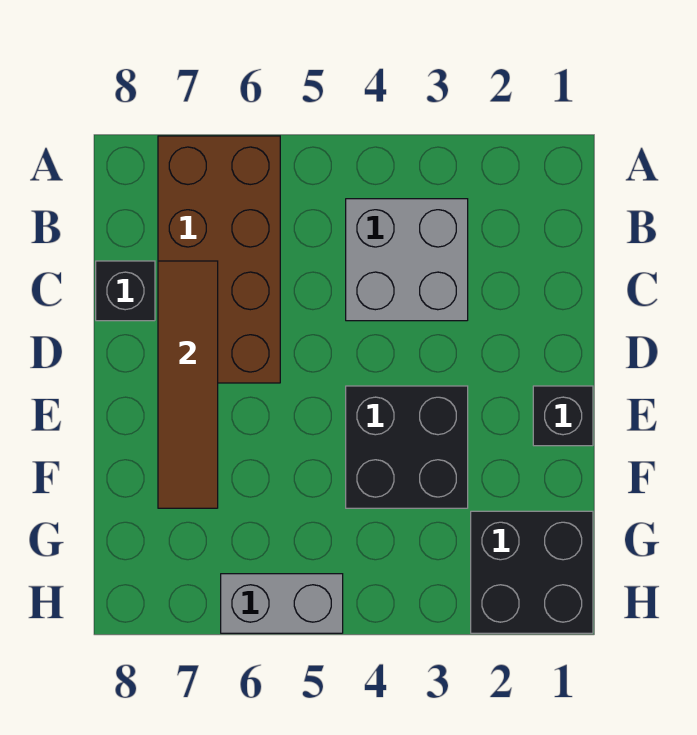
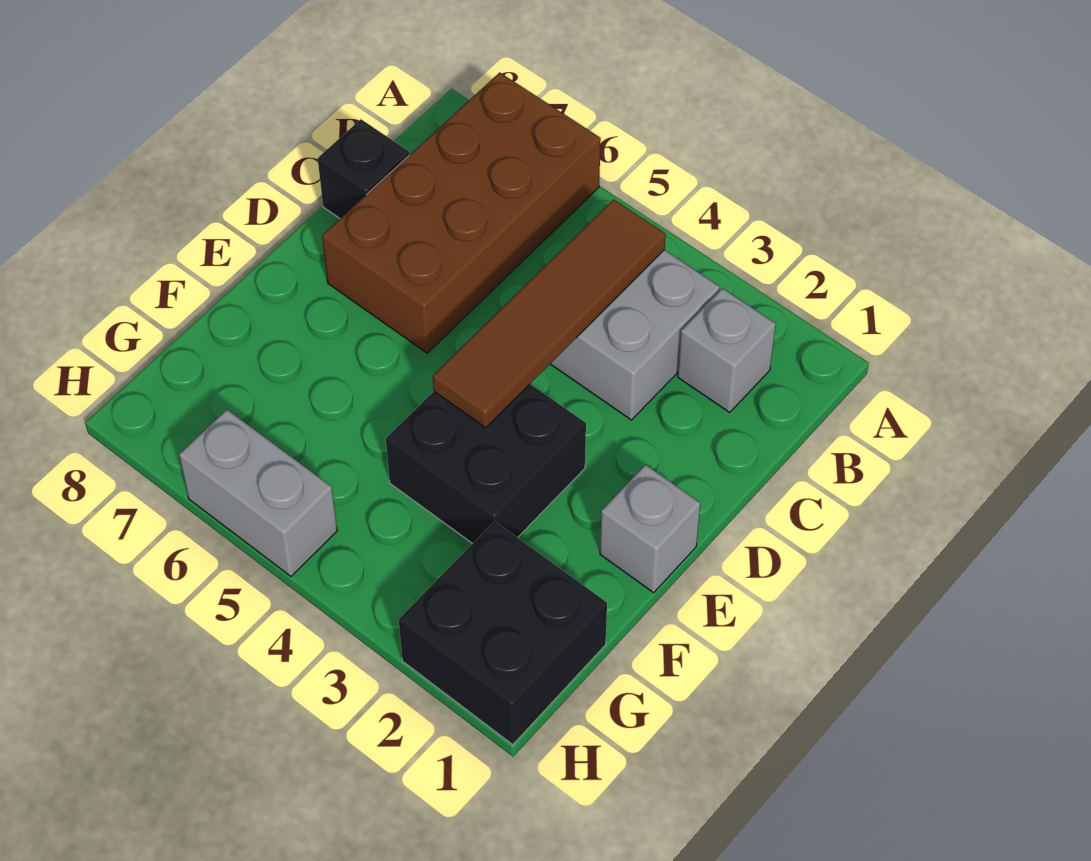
none -> grey brick B2 level 1
brown tile C7:F7 level 2 -> brown tile B4:E4 level 2
black brick E1 level 1 -> grey brick E1 level 1

